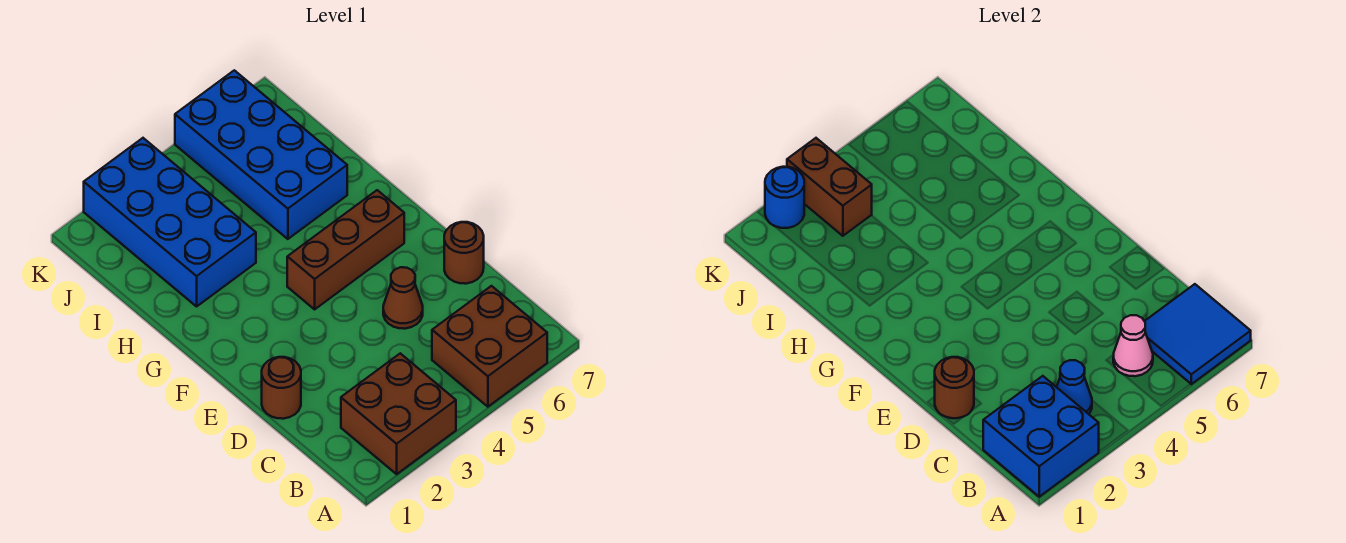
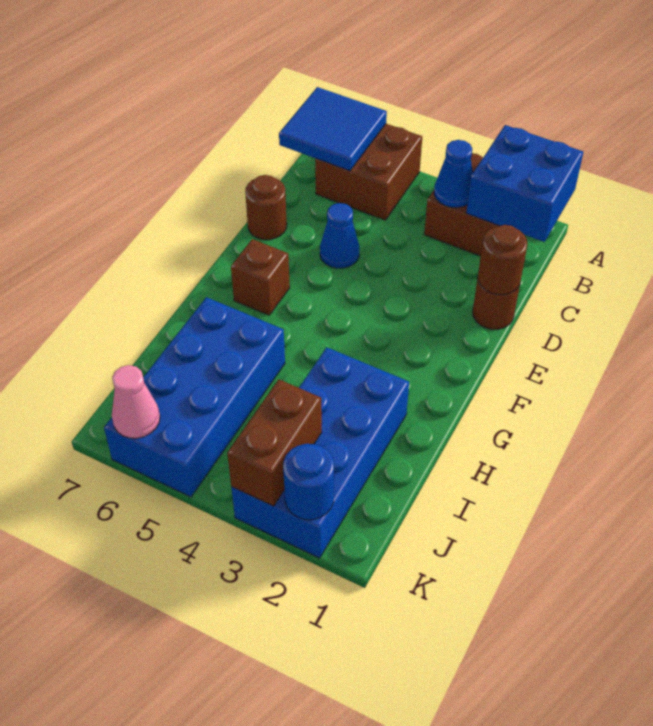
pink cone B5 level 2 -> pink cone K6 level 2
brown cone D5 level 1 -> blue cone D5 level 1
brown brick F4:F6 level 1 -> brown brick F6 level 1

